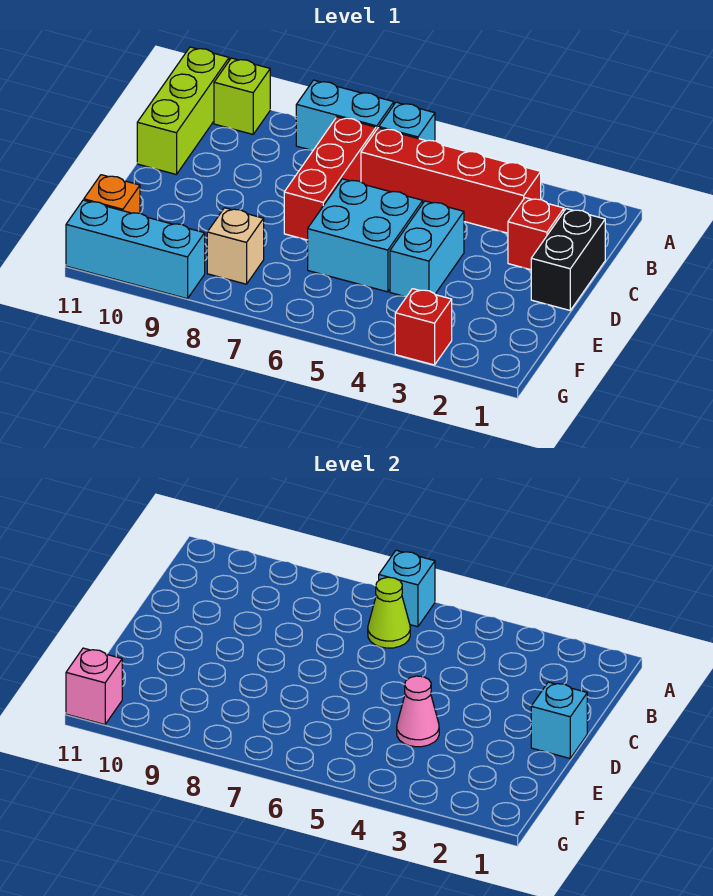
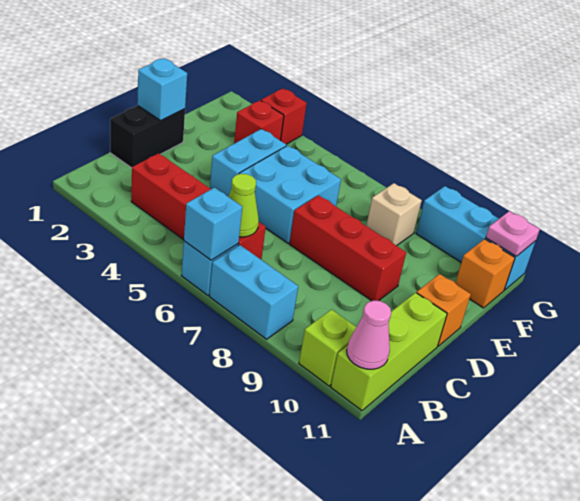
red brick B7:D7 level 1 -> red brick D7:D9 level 1
red brick C2 level 1 -> red brick F3 level 1
none -> orange brick D11 level 1
pink cone E4 level 2 -> pink cone A11 level 2
pink brick G11 level 2 -> pink plate G11 level 2

